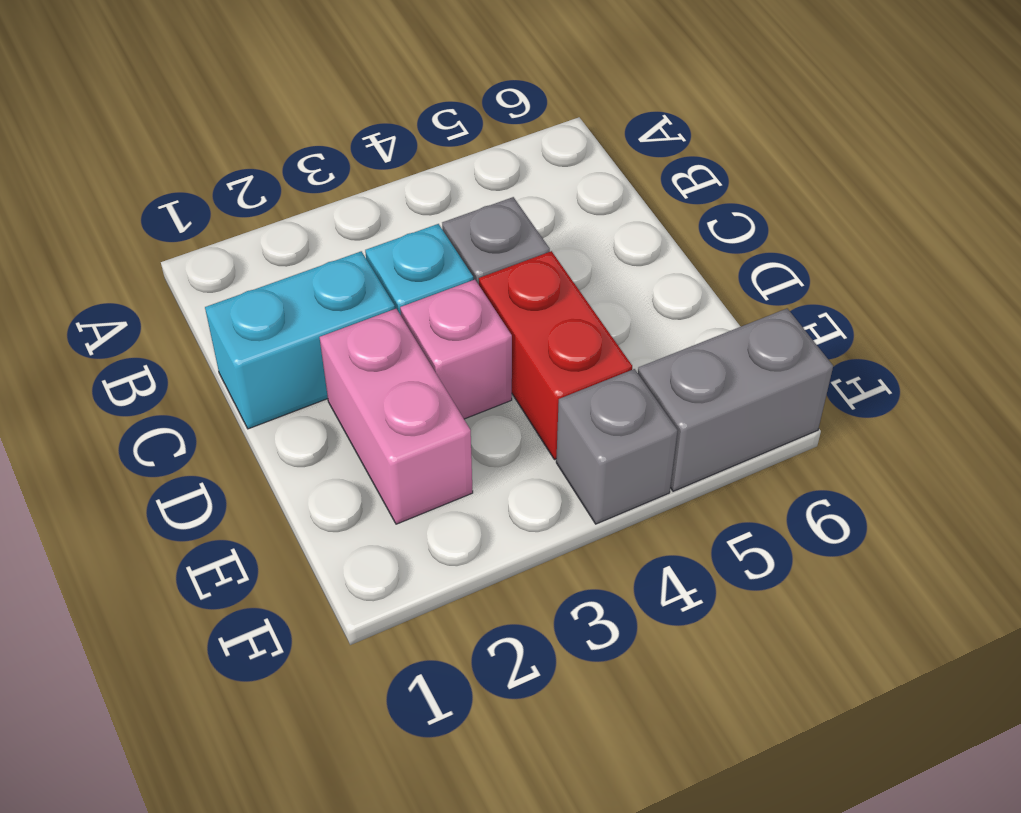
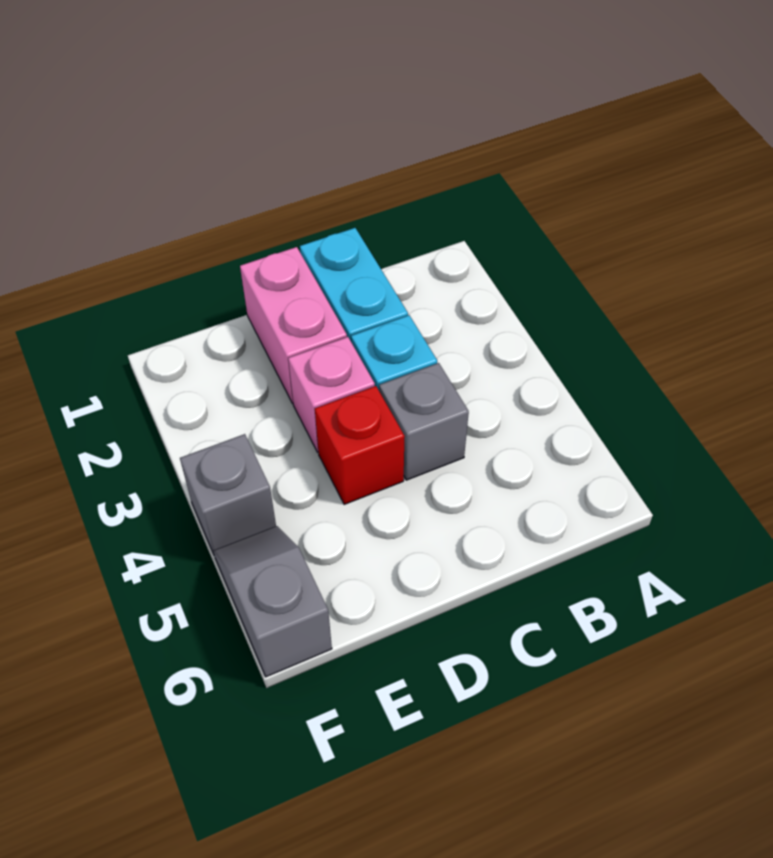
pink brick D2:E2 level 1 -> pink brick D1:D2 level 1
red brick D4:E4 level 1 -> red brick D4 level 1
grey brick F5:F6 level 1 -> grey slope F5:F6 level 1 top 6

